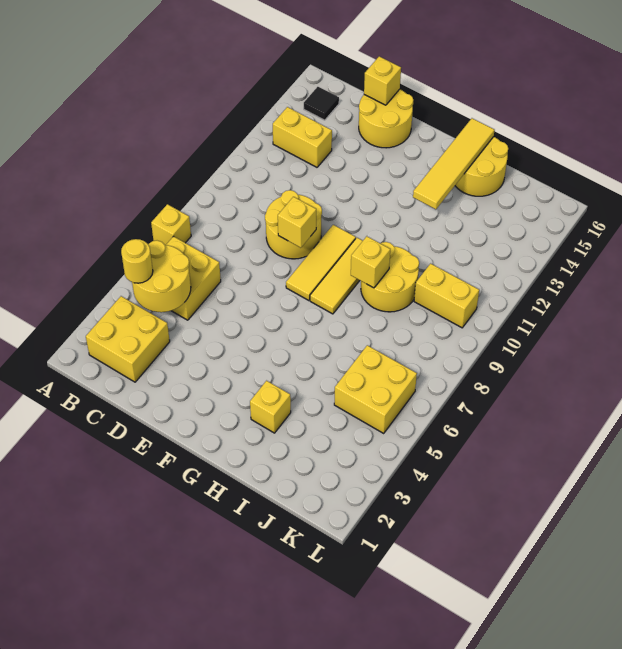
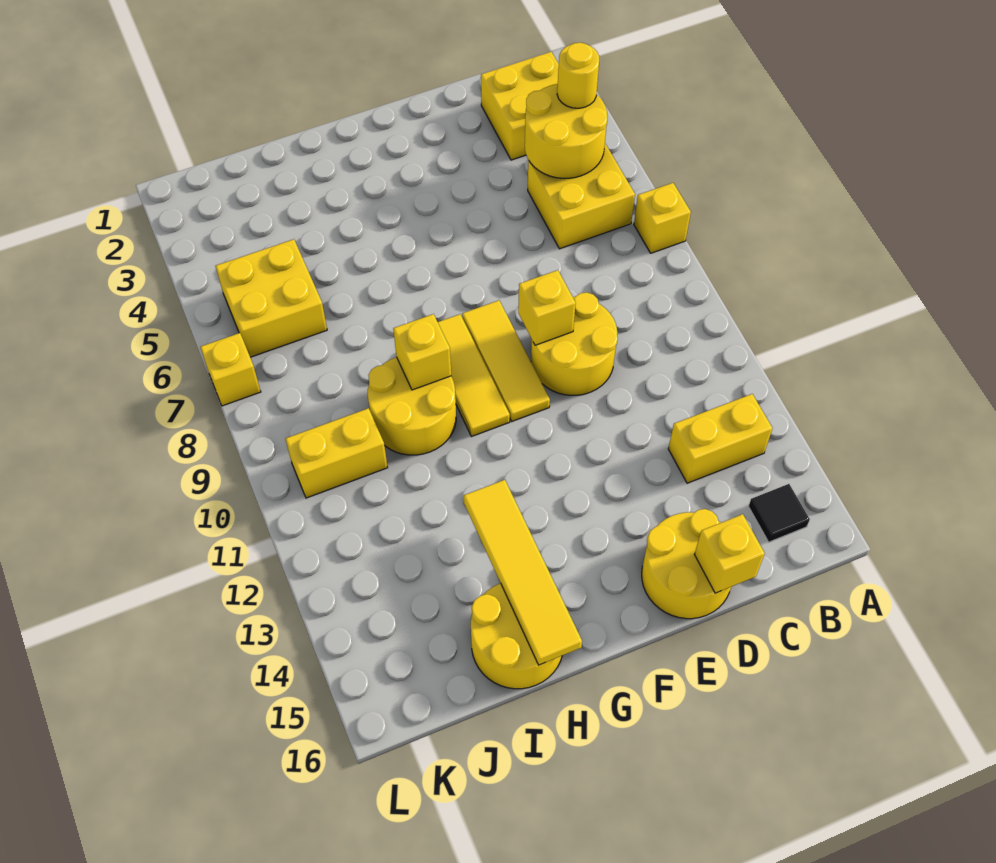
yellow brick H3 level 1 -> yellow brick L7 level 1

